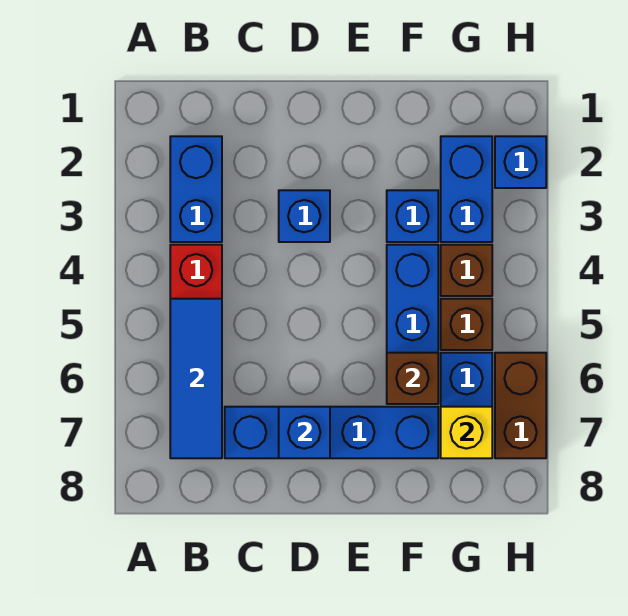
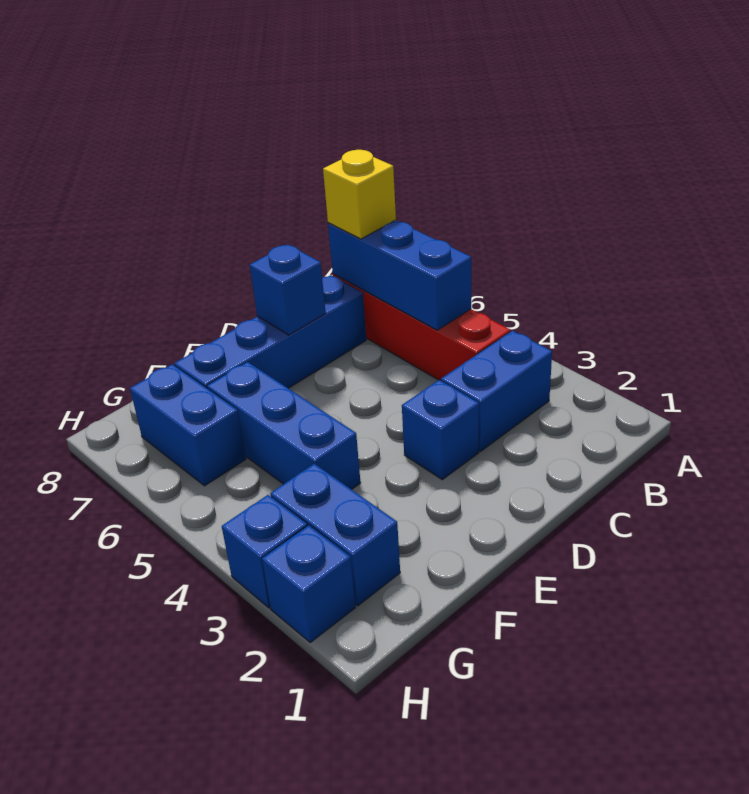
blue brick B2:B3 level 1 -> blue brick B3:C3 level 1
blue tile B5:B7 level 2 -> blue brick B5:B7 level 2
blue brick F3 level 1 -> blue brick H3 level 1
brown brick F6 level 2 -> none
brown brick G4 level 1 -> none
brown brick G5 level 1 -> none
yellow brick G7 level 2 -> yellow brick B7 level 3
brown brick H6:H7 level 1 -> none

